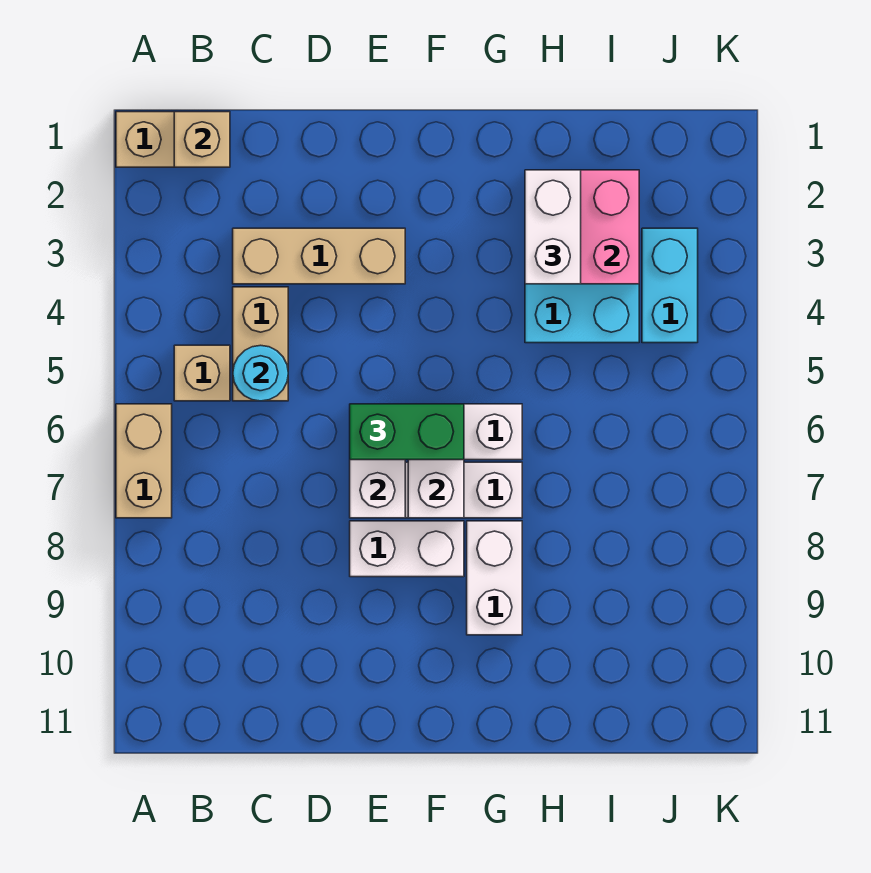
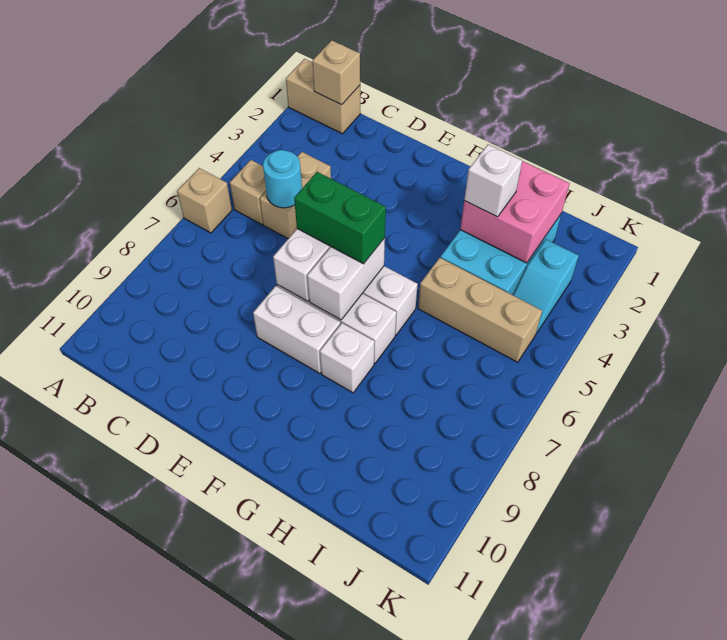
tan brick A6:A7 level 1 -> tan brick A6 level 1
tan brick C3:E3 level 1 -> tan brick H5:J5 level 1
white brick G8:G9 level 1 -> white brick G8 level 1
white brick H2:H3 level 3 -> white brick H3 level 3
cyan brick J3:J4 level 1 -> cyan slope J3:J4 level 1 top 3

